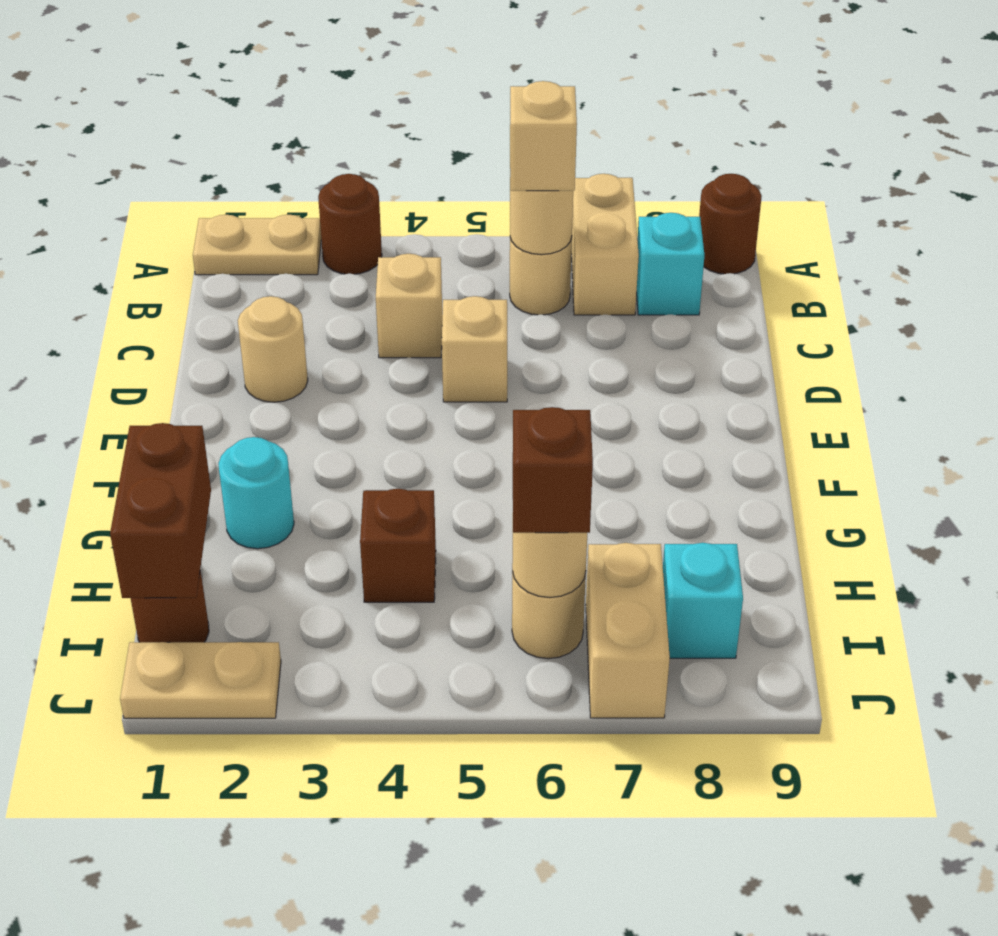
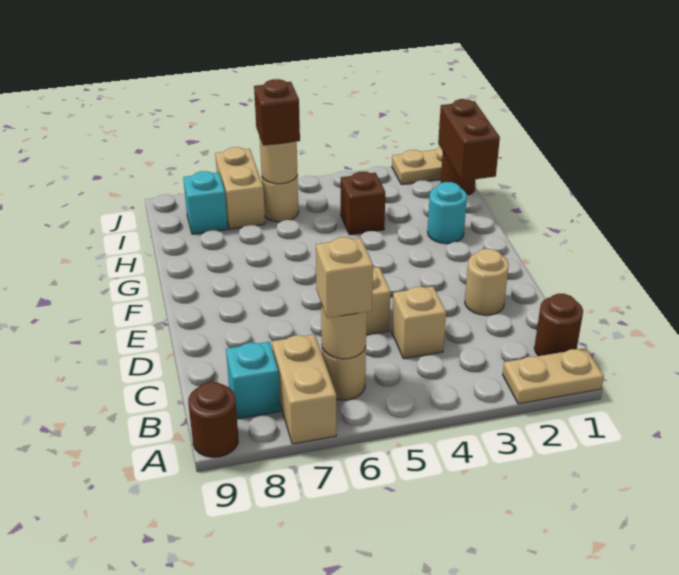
brown round brick A3 level 1 -> brown round brick B1 level 1

